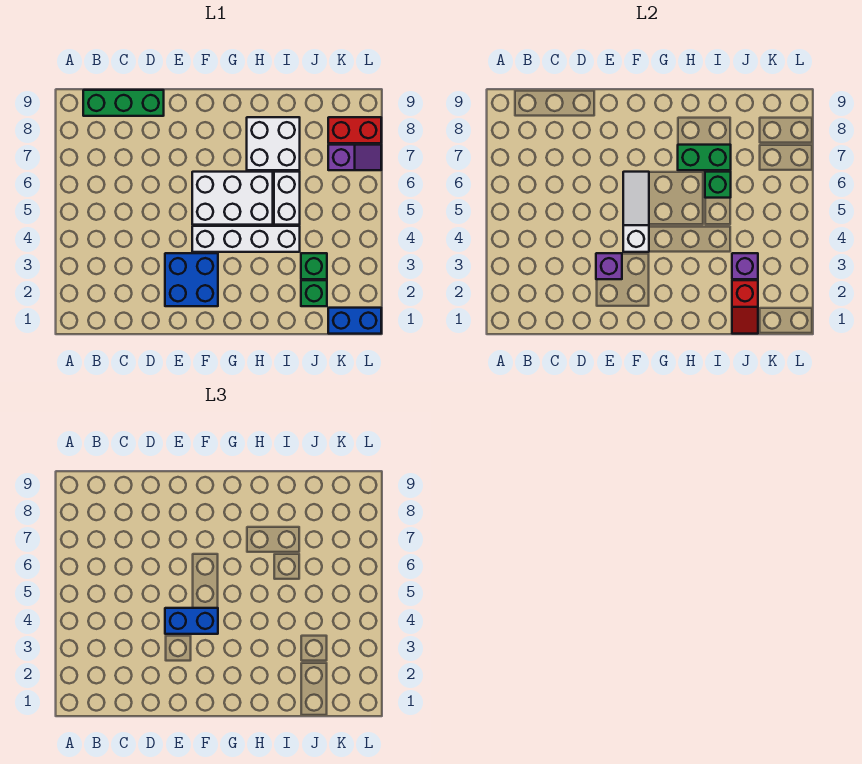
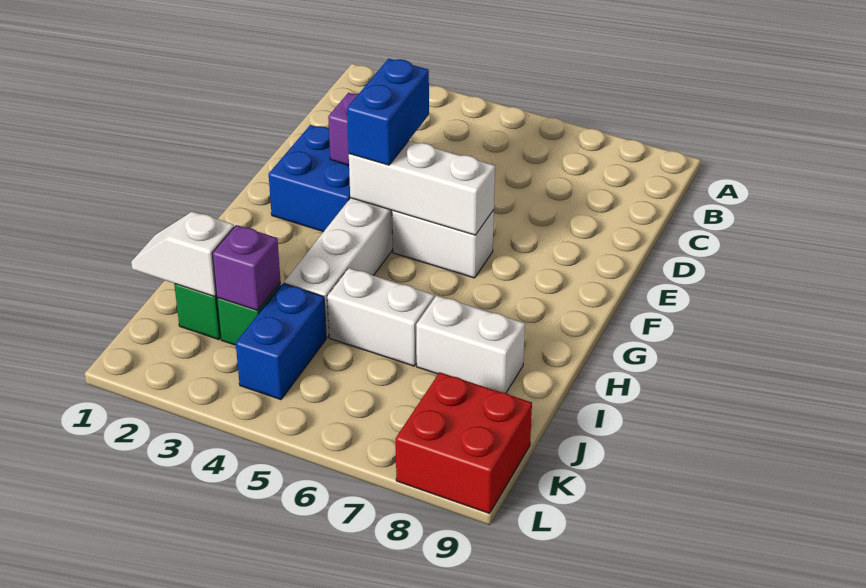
green brick B9:D9 level 1 -> none
white slope F4:F6 level 2 top 4 -> white brick F4:F6 level 2
white brick F5:H6 level 1 -> white brick F5:F6 level 1
white brick H7:I8 level 1 -> white brick I7:I8 level 1
green brick H7:I7 level 2 -> none
green brick I6 level 2 -> none
red slope J1:J2 level 2 top 2 -> white slope J1:J2 level 2 top 2
blue brick K1:L1 level 1 -> blue brick J4:K4 level 1
purple slope K7:L7 level 1 top K -> none
red brick K8:L8 level 1 -> red brick K8:L9 level 1

